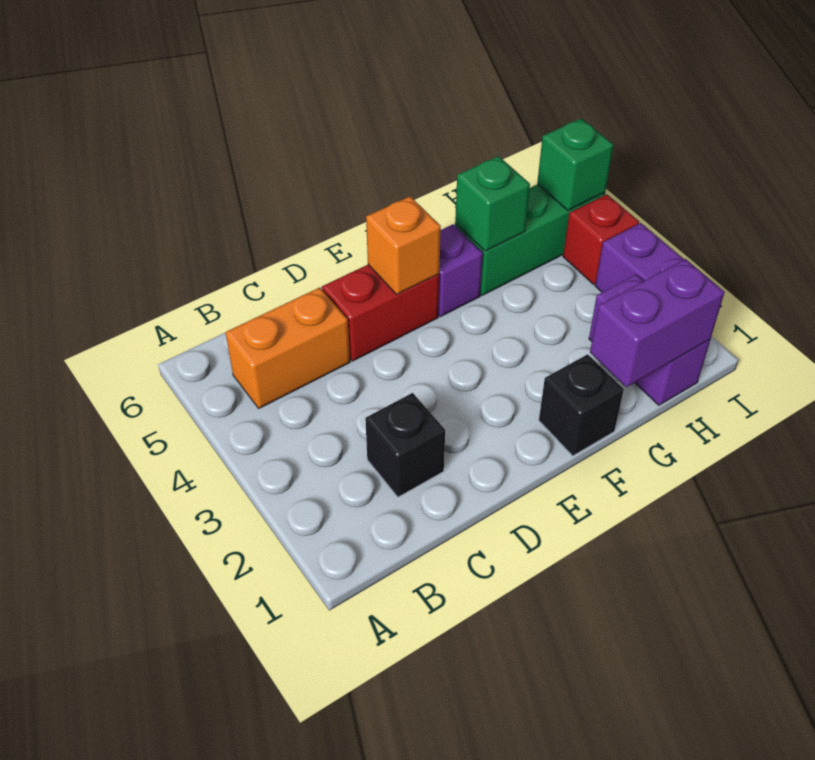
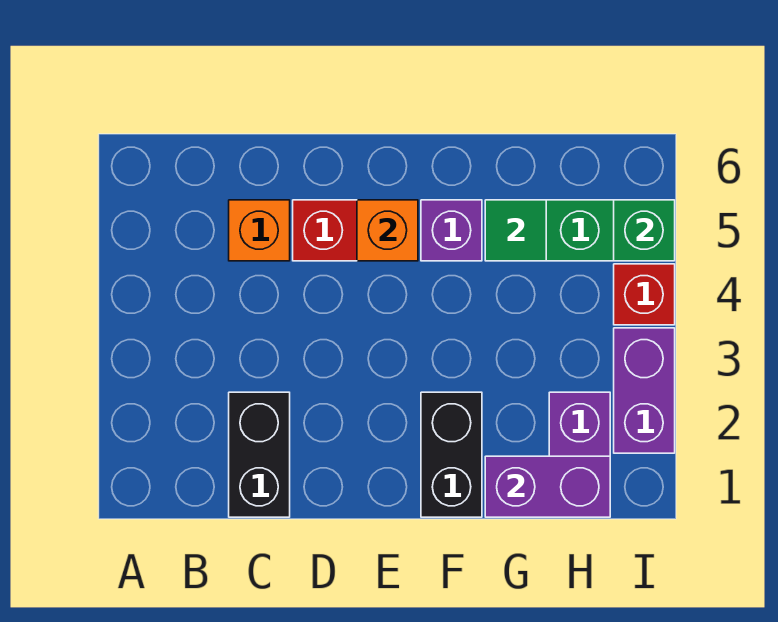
orange brick B5:C5 level 1 -> orange brick C5 level 1
black brick C2 level 1 -> black brick C1:C2 level 1
black brick F1 level 1 -> black brick F1:F2 level 1
green brick G5 level 2 -> green tile G5 level 2

